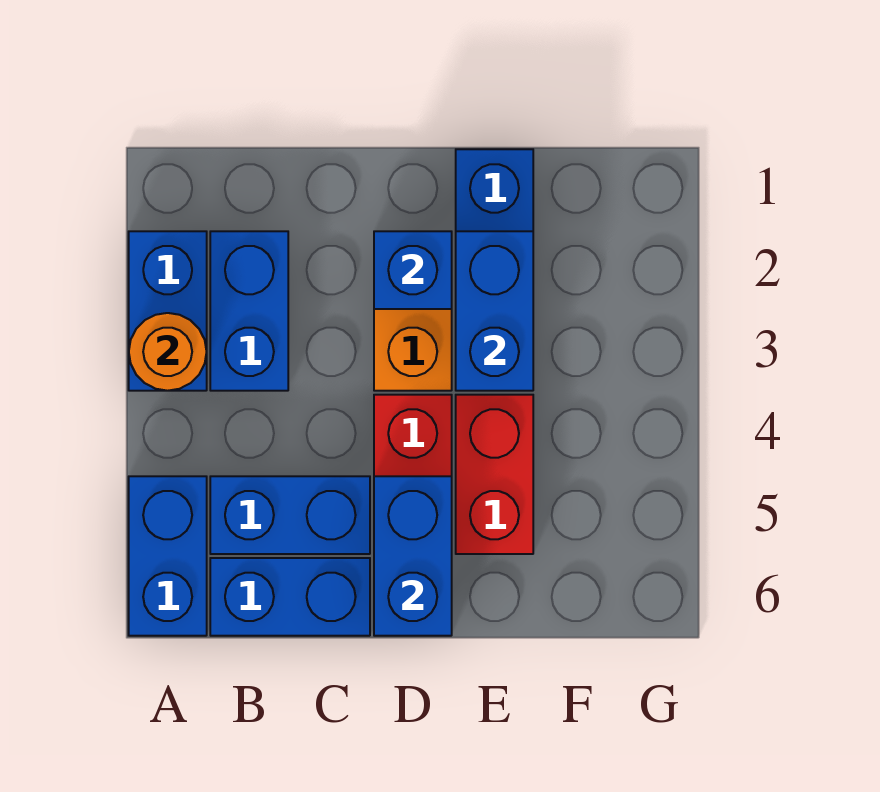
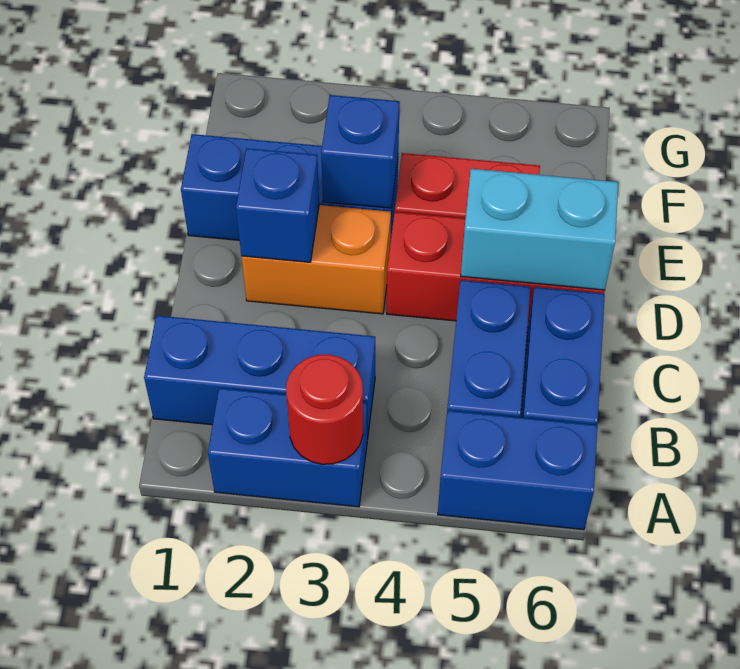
orange round brick A3 level 2 -> red round brick A3 level 2
blue brick B2:B3 level 1 -> blue brick B1:B3 level 1
blue brick D5:D6 level 2 -> cyan brick D5:D6 level 2
blue brick E2:E3 level 2 -> blue brick E3 level 2

